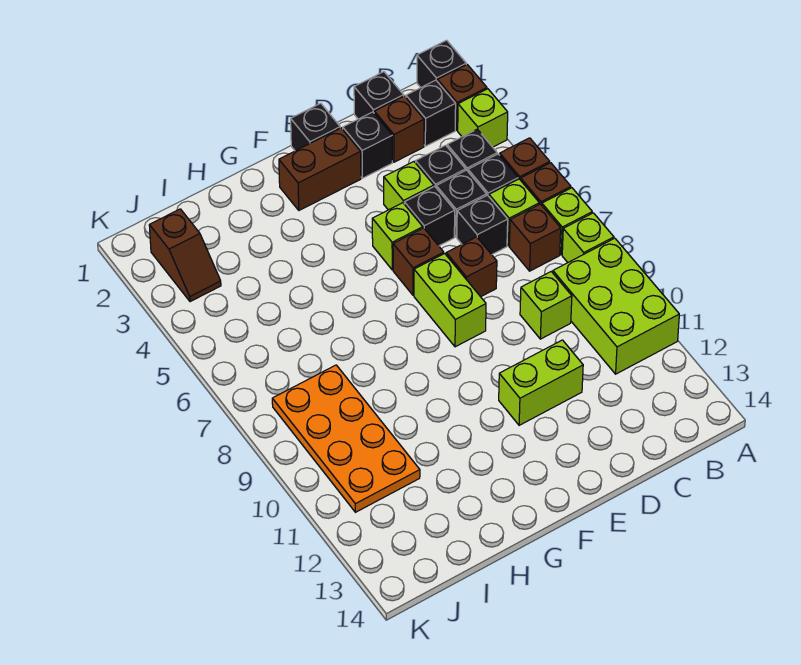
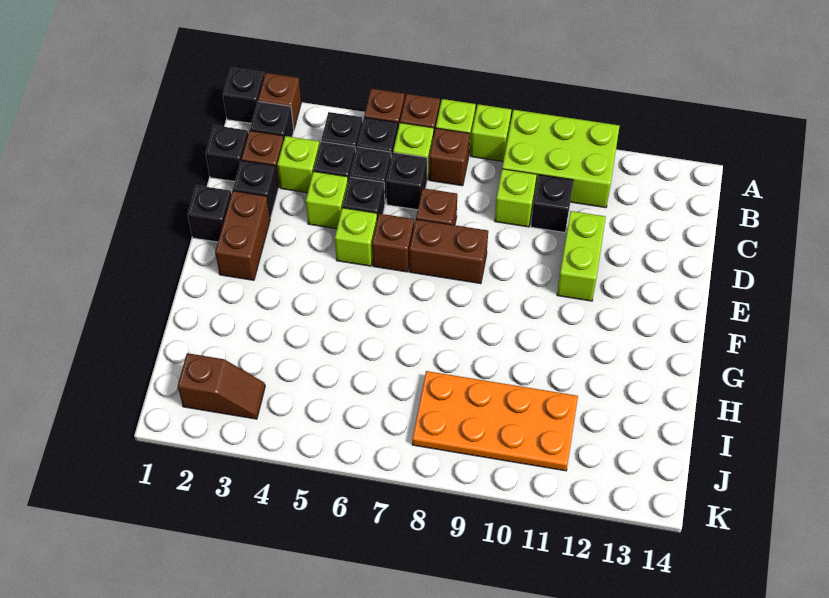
lime brick A3 level 1 -> lime brick C3 level 1
none -> black brick C10 level 1
lime brick E7:E8 level 1 -> brown brick E7:E8 level 1

